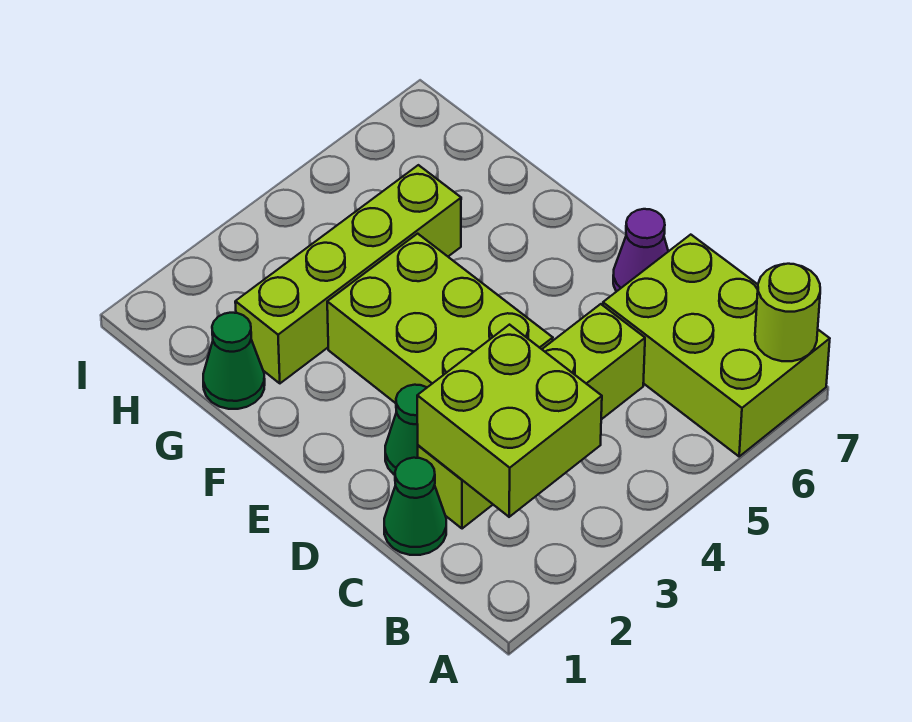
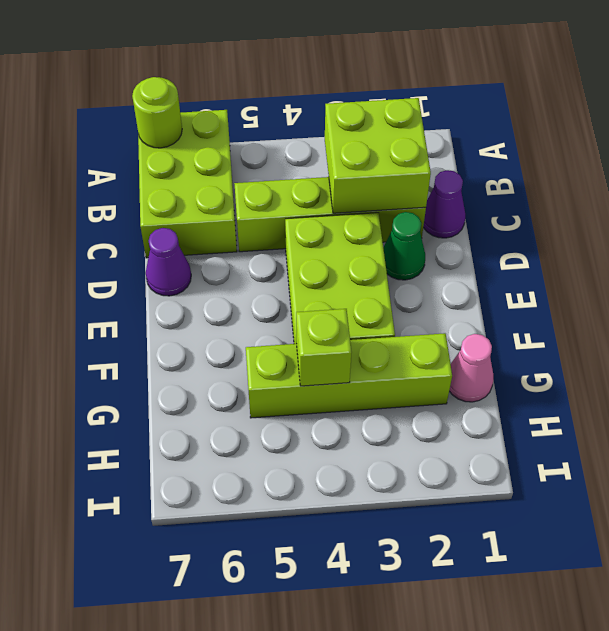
green cone C1 level 1 -> purple cone C1 level 1
green cone G1 level 1 -> pink cone G1 level 1
none -> lime brick G4 level 2

